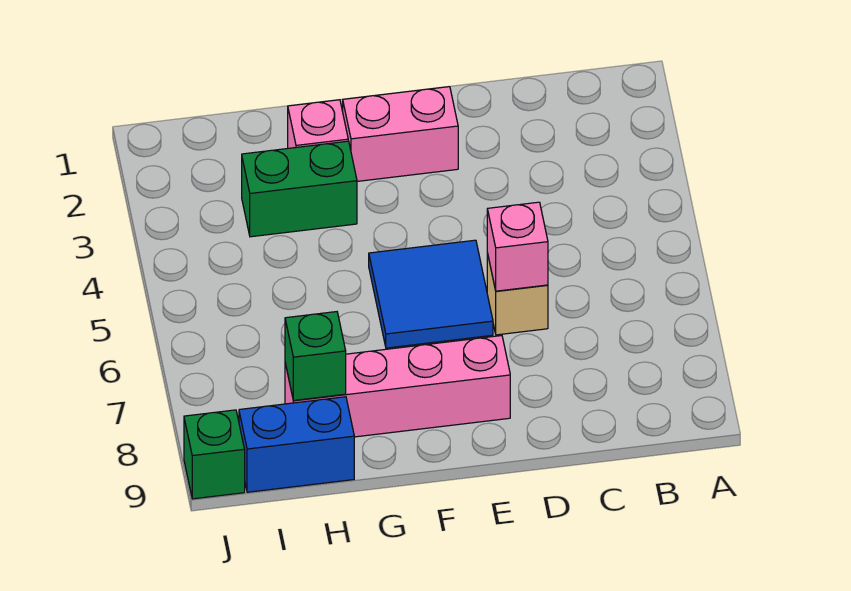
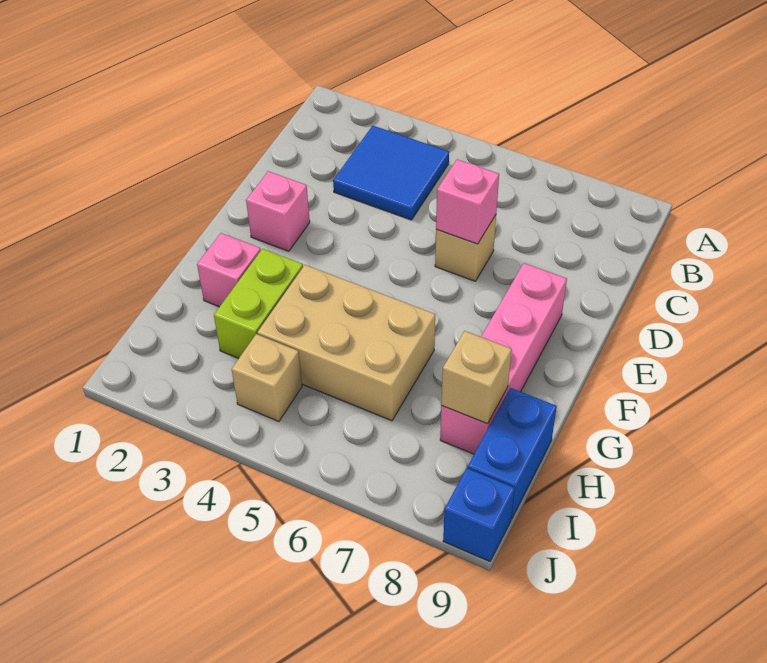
pink brick E2:F2 level 1 -> pink brick E2 level 1
blue tile E5:F6 level 1 -> blue tile B3:C4 level 1
green brick G3:H3 level 1 -> lime brick G3:H3 level 1
none -> tan brick G4:H6 level 1
green brick H8 level 2 -> tan brick H8 level 2
none -> tan brick I4 level 1
green brick J9 level 1 -> blue brick J9 level 1

